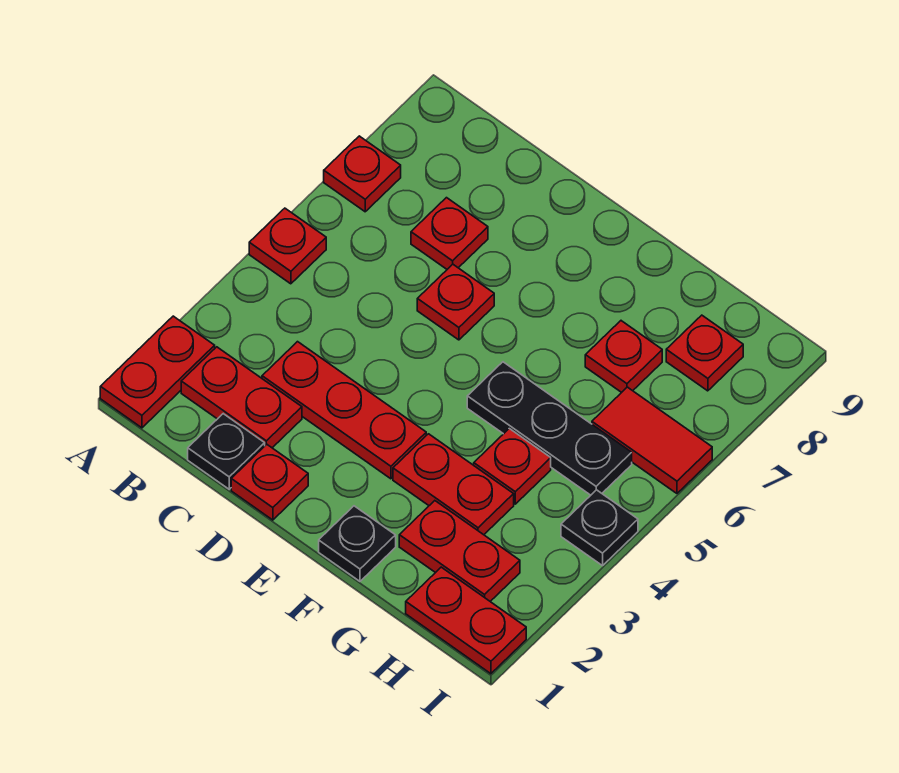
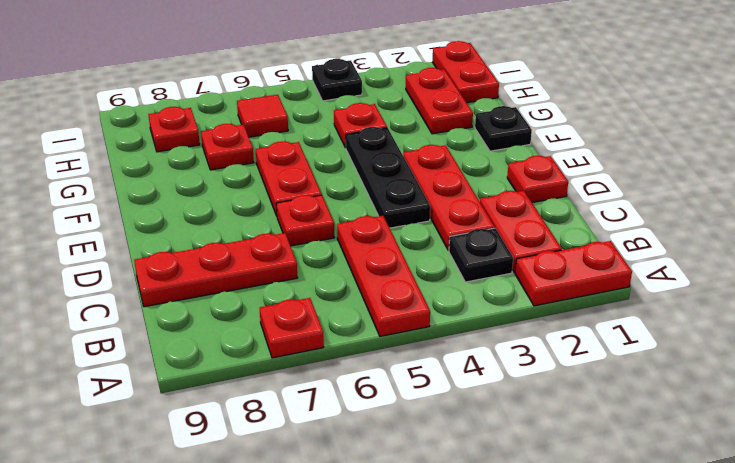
red plate A5 level 1 -> red plate A5:C5 level 1
black plate C1 level 1 -> black plate B3 level 1
red plate C7 level 1 -> red plate C7:C9 level 1
red plate F3:G3 level 1 -> red plate E6:F6 level 1
black plate F5:H5 level 1 -> black plate D4:F4 level 1
red tile H6:I6 level 1 -> red tile H6 level 1

